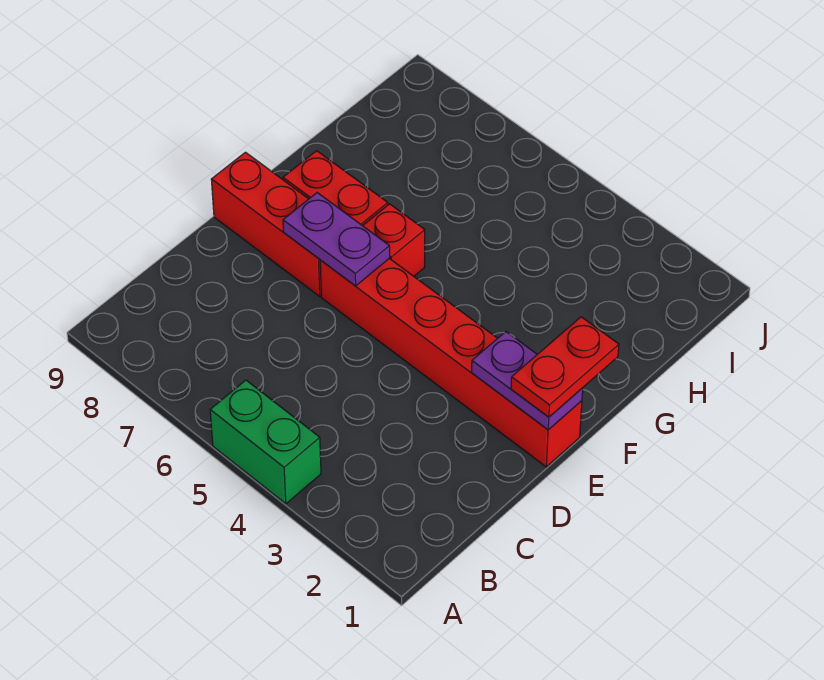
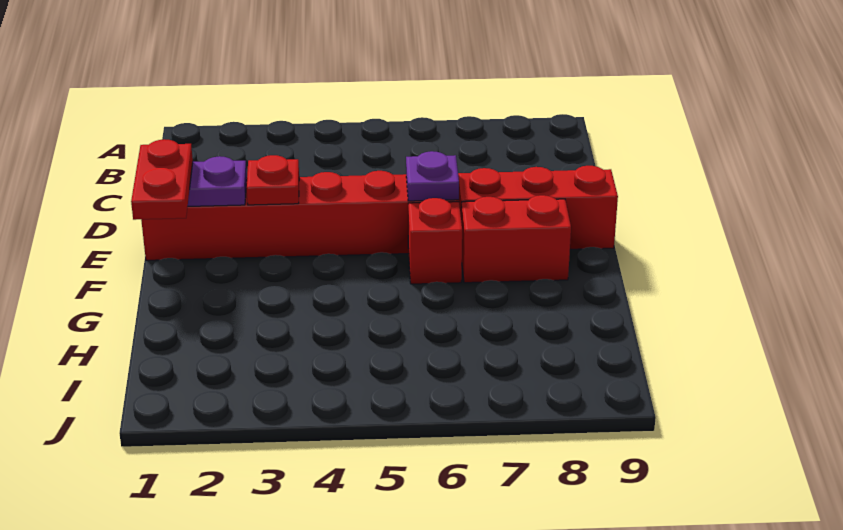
green brick A4:A5 level 1 -> none
none -> red plate E3 level 2
purple plate E6:E7 level 2 -> purple plate E6 level 2

